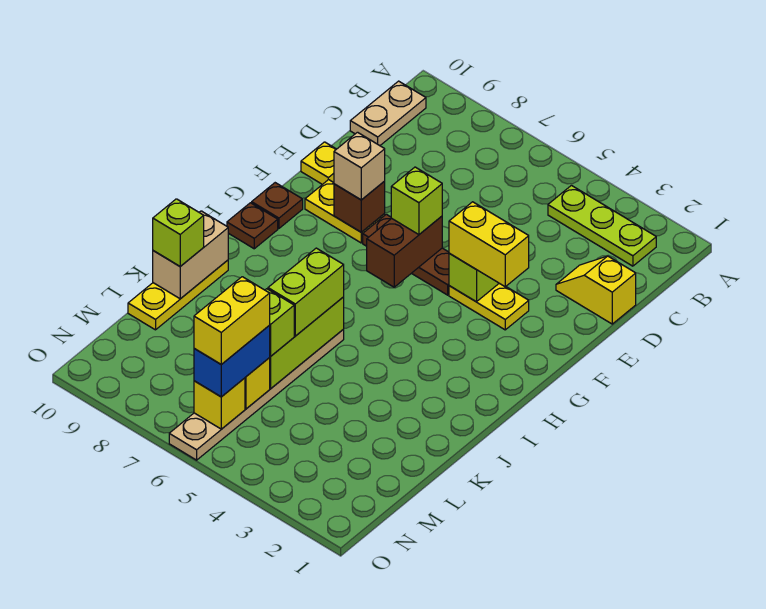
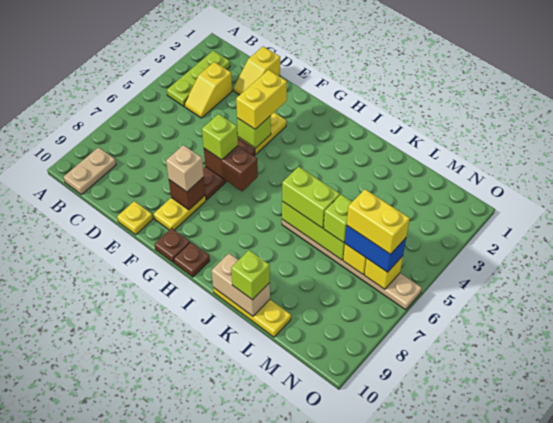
tan plate B10:C10 level 1 -> tan plate B9:B10 level 1
none -> yellow slope C3:C4 level 1 top 3

